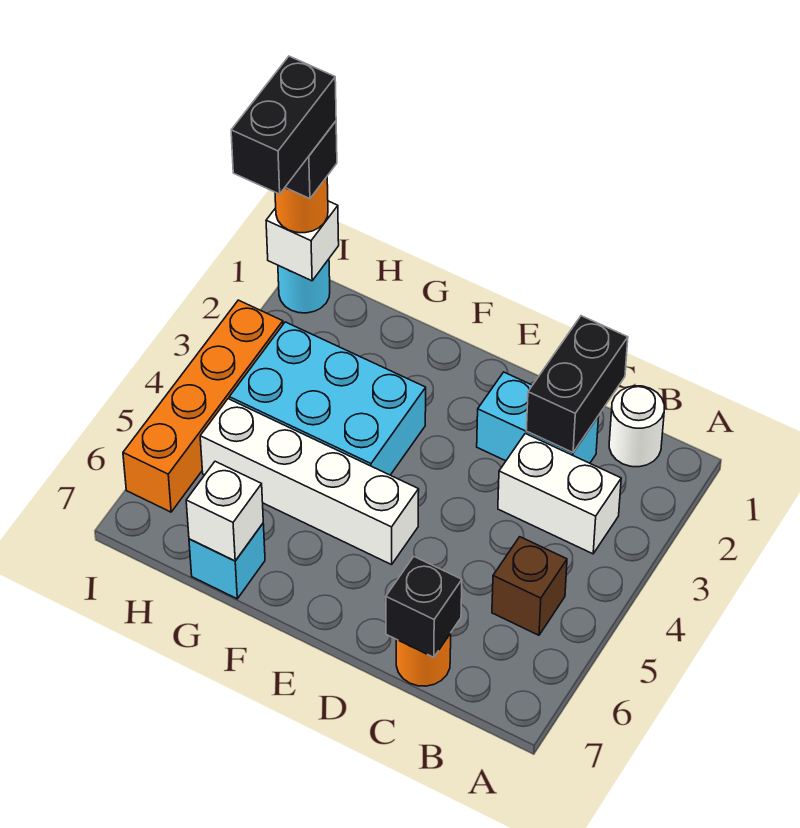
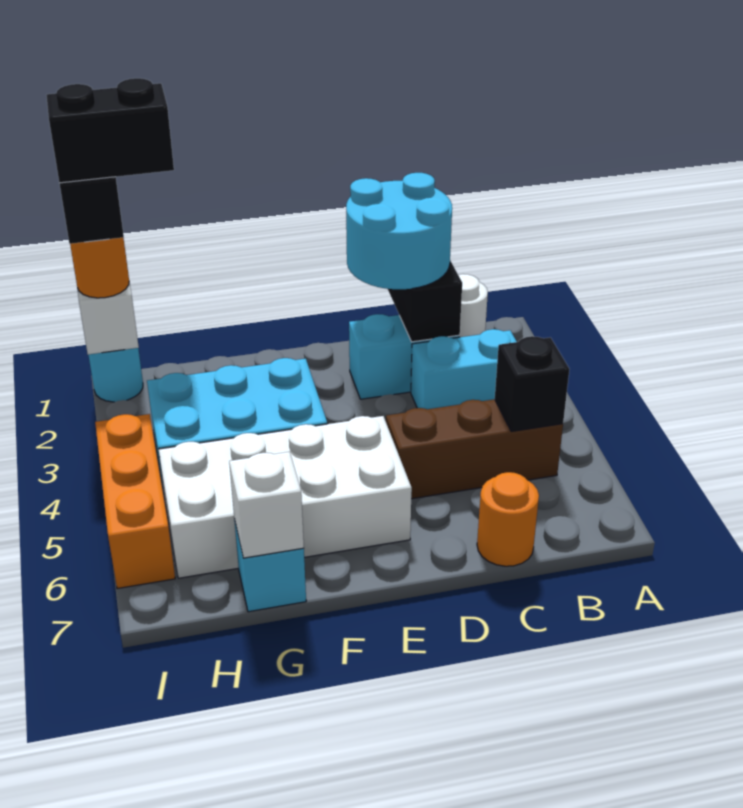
white brick B3:C3 level 1 -> cyan brick B3:C3 level 1
brown brick B5 level 1 -> brown brick B5:D5 level 1
none -> cyan round brick C1:D2 level 3
black brick C7 level 2 -> black brick B5 level 2
white brick E5:H5 level 1 -> white brick E5:H6 level 1
black brick I1:I2 level 5 -> black brick H1:I1 level 5
orange brick I3:I6 level 1 -> orange brick I4:I6 level 1

